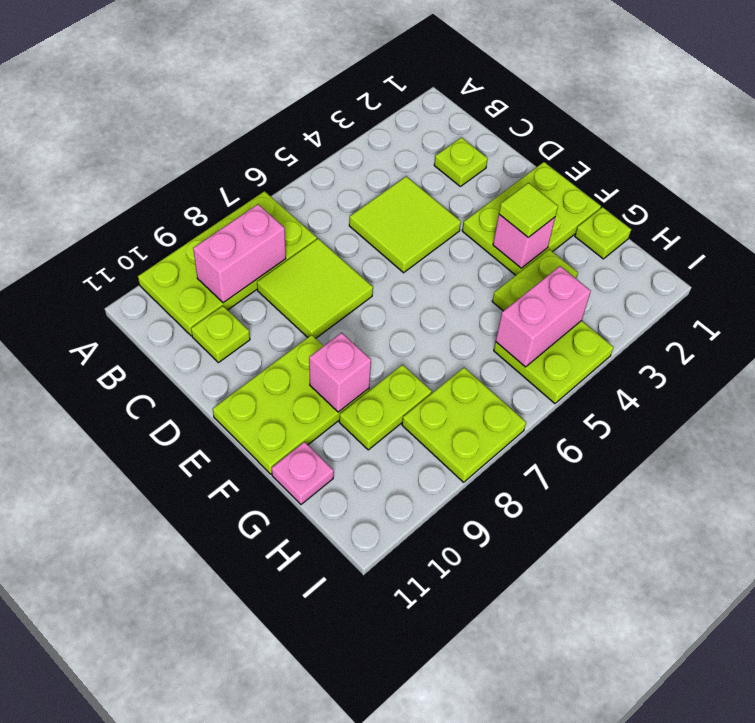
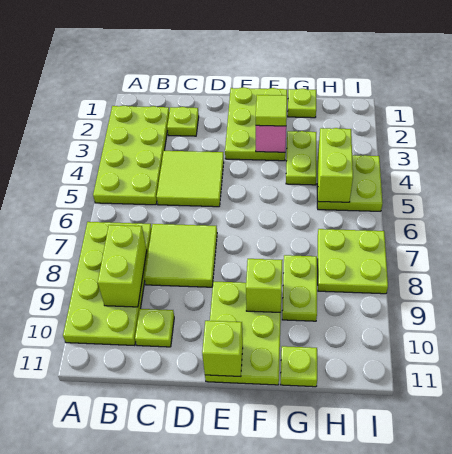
none -> lime plate A2:B5 level 1
pink brick B8:B9 level 2 -> lime brick B8:B9 level 2
none -> lime brick E11 level 2
pink brick F9 level 2 -> lime brick F9 level 2
pink plate G11 level 1 -> lime plate G11 level 1
pink brick H4:H5 level 2 -> lime brick H4:H5 level 2

